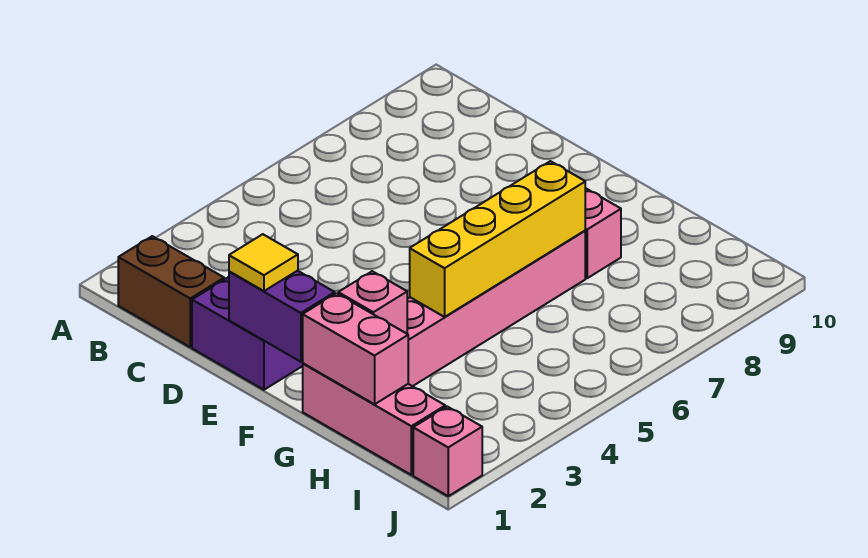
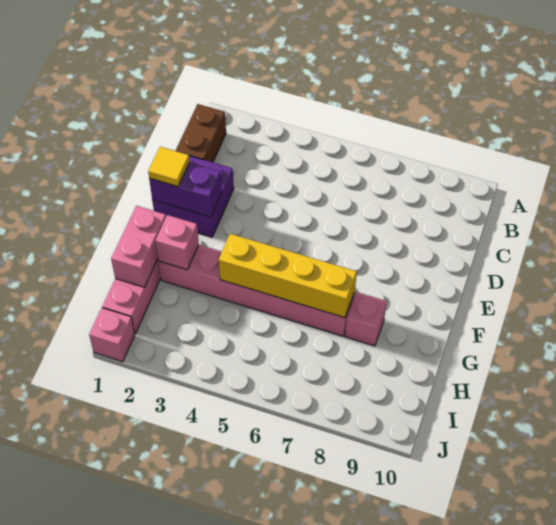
purple brick E1:F1 level 2 -> purple brick E1:E2 level 2

